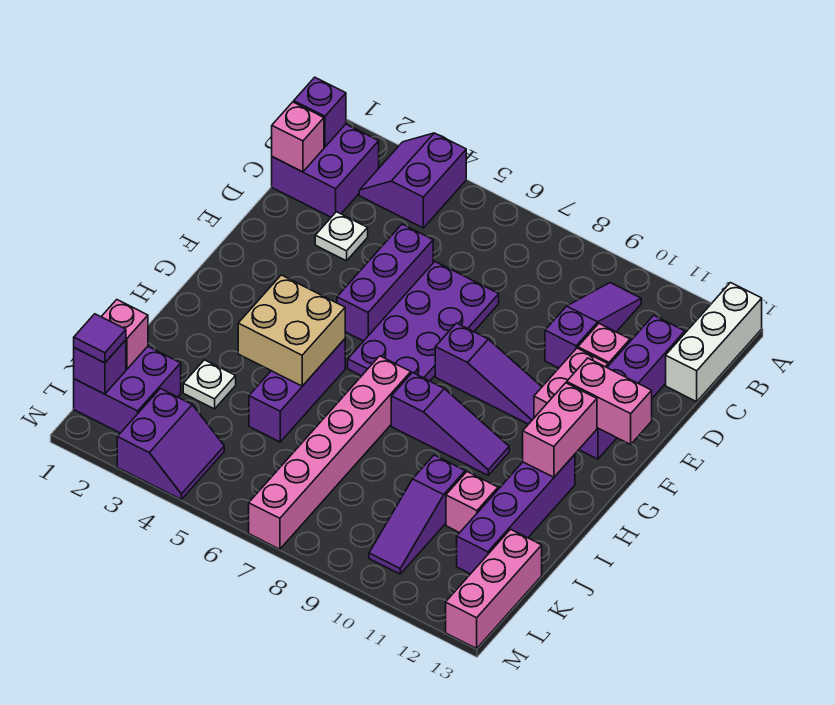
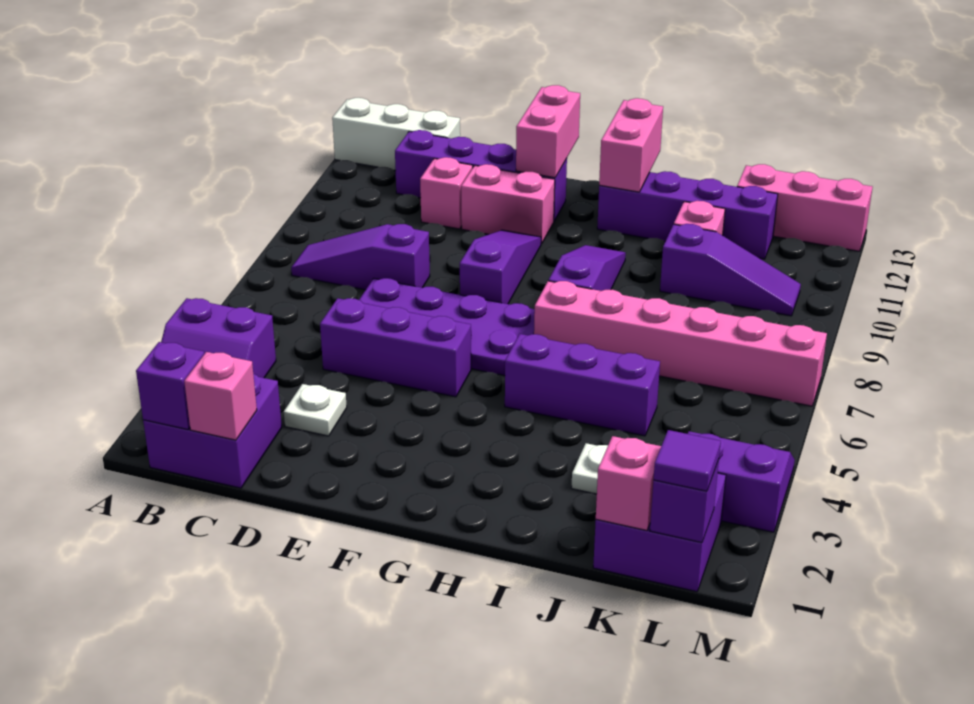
purple slope B10:D10 level 1 top D -> purple slope B8:D8 level 1 top D
pink brick G12:H12 level 2 -> pink brick H12:H13 level 2
tan brick H4:I5 level 2 -> none

